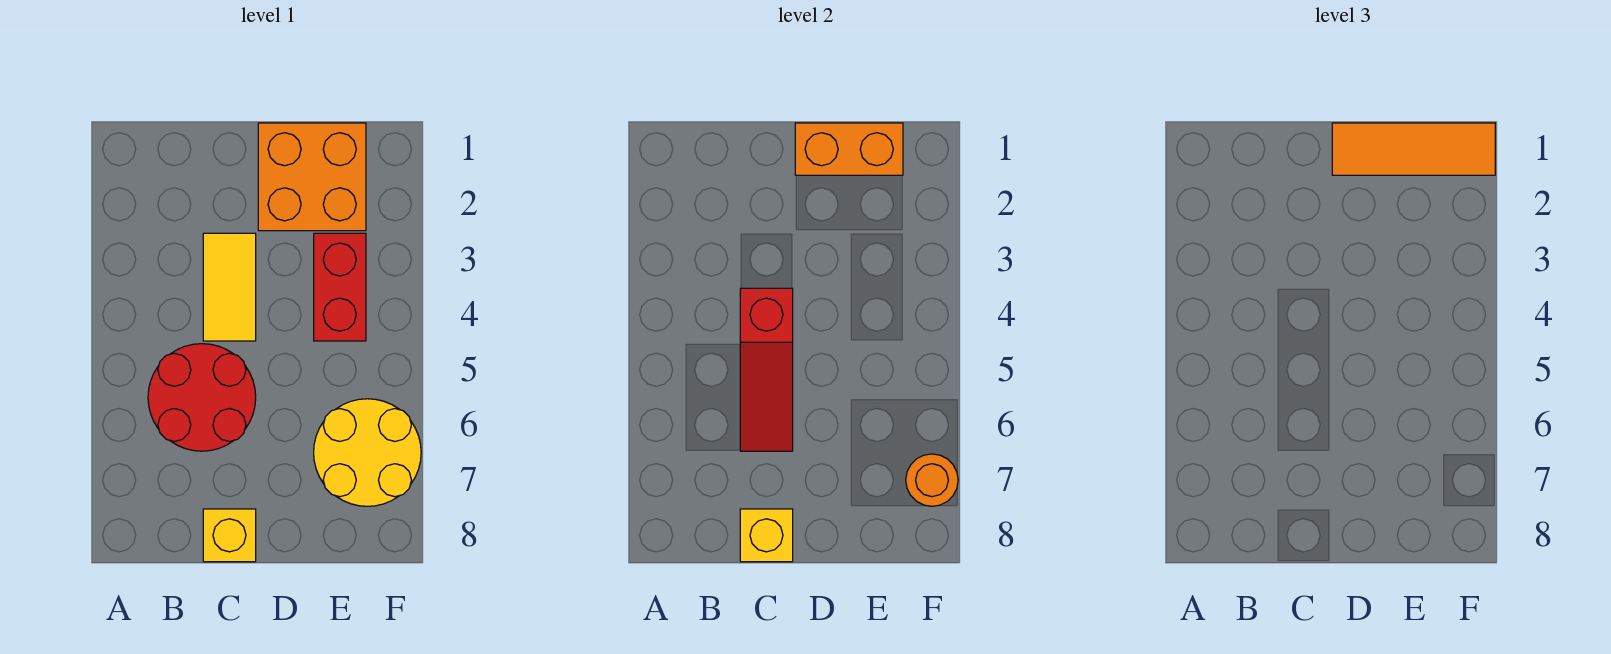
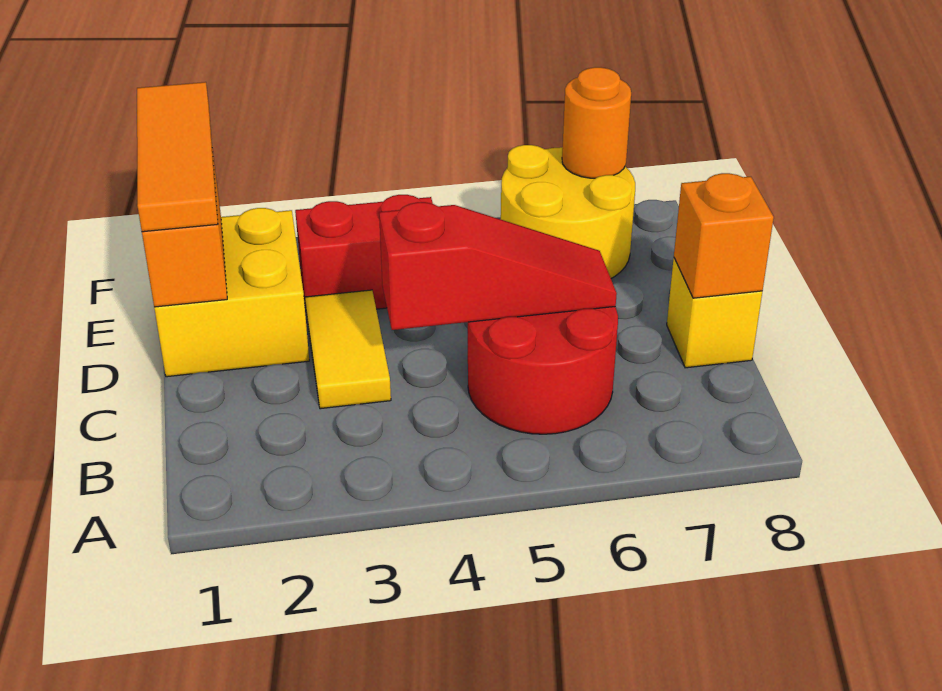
yellow tile C3:C4 level 1 -> yellow tile C3:D3 level 1
yellow brick C8 level 2 -> orange brick C8 level 2
orange brick D1:E2 level 1 -> yellow brick D1:E2 level 1

